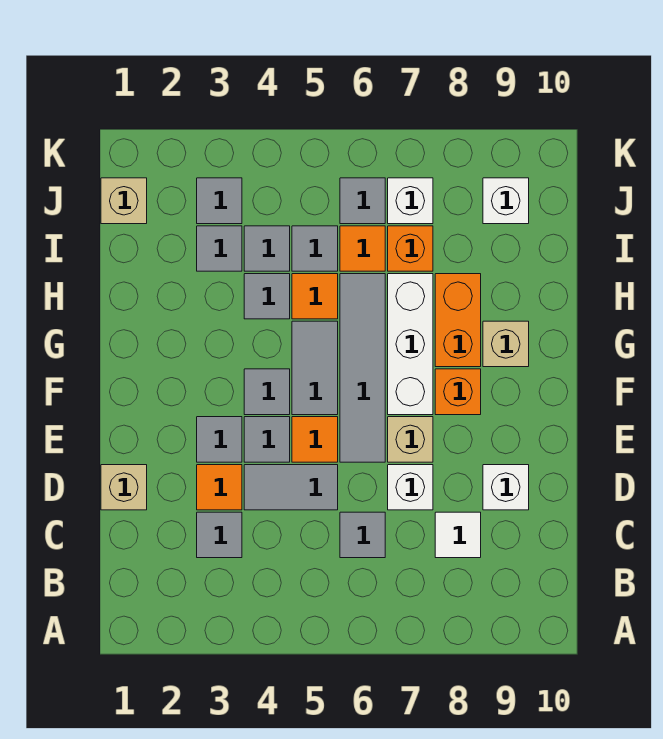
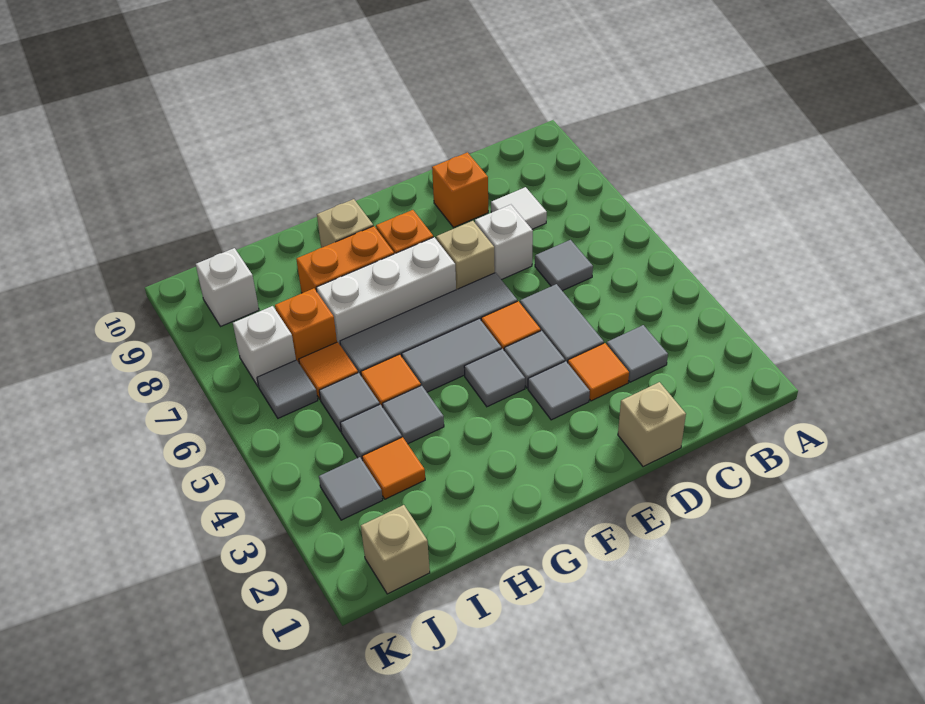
white brick D9 level 1 -> orange brick D9 level 1
grey tile I3 level 1 -> orange tile I3 level 1

